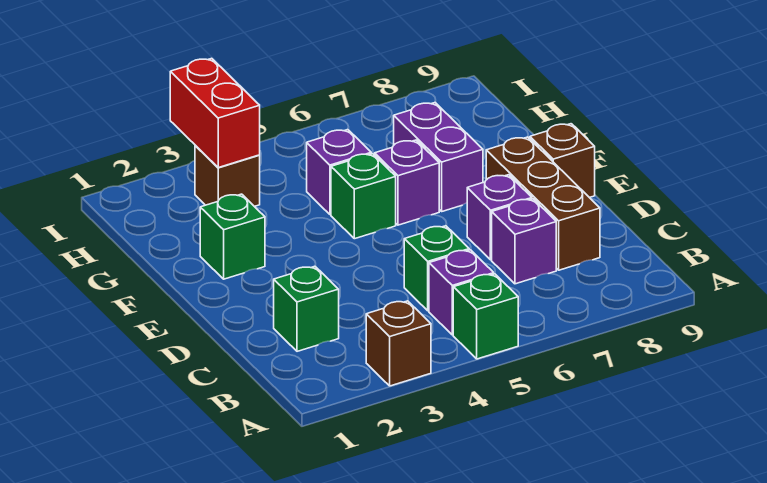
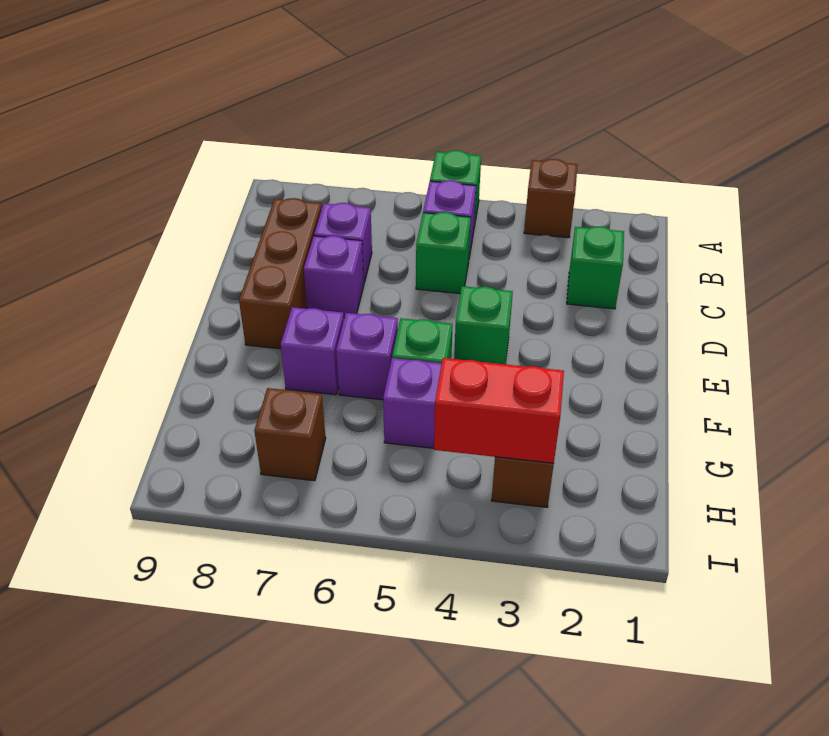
brown brick E9 level 1 -> brown brick H7 level 1
green brick F2 level 1 -> green brick E4 level 1
purple brick F7:G7 level 1 -> purple brick F7 level 1
red brick H3:I3 level 2 -> red brick H3:H4 level 2

